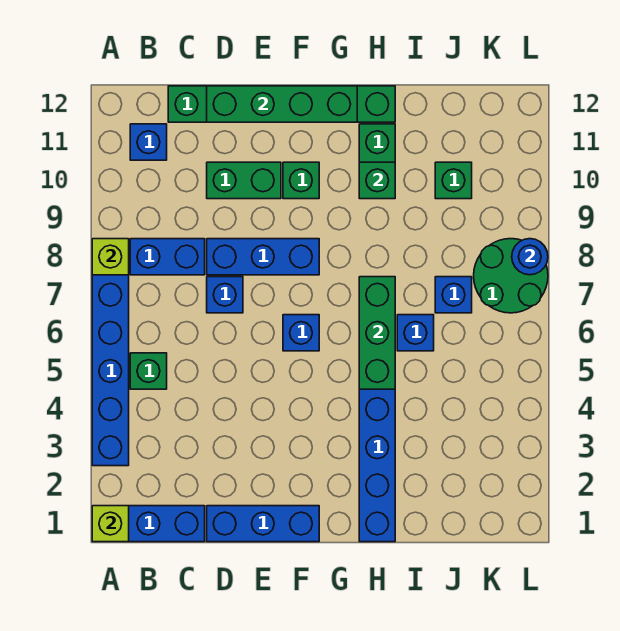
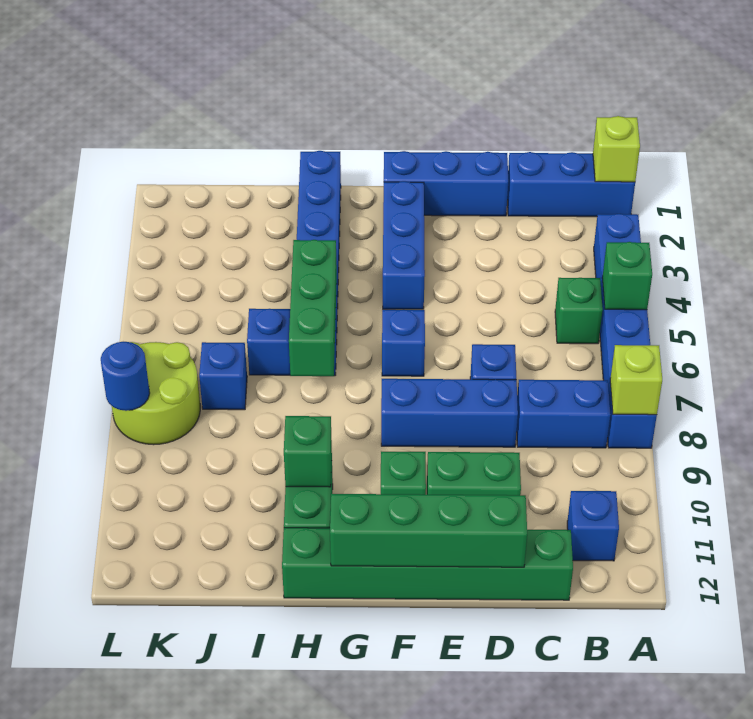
none -> blue brick F2:F4 level 1
green brick J10 level 1 -> green brick A5 level 2
green round brick K7:L8 level 1 -> lime round brick K7:L8 level 1

